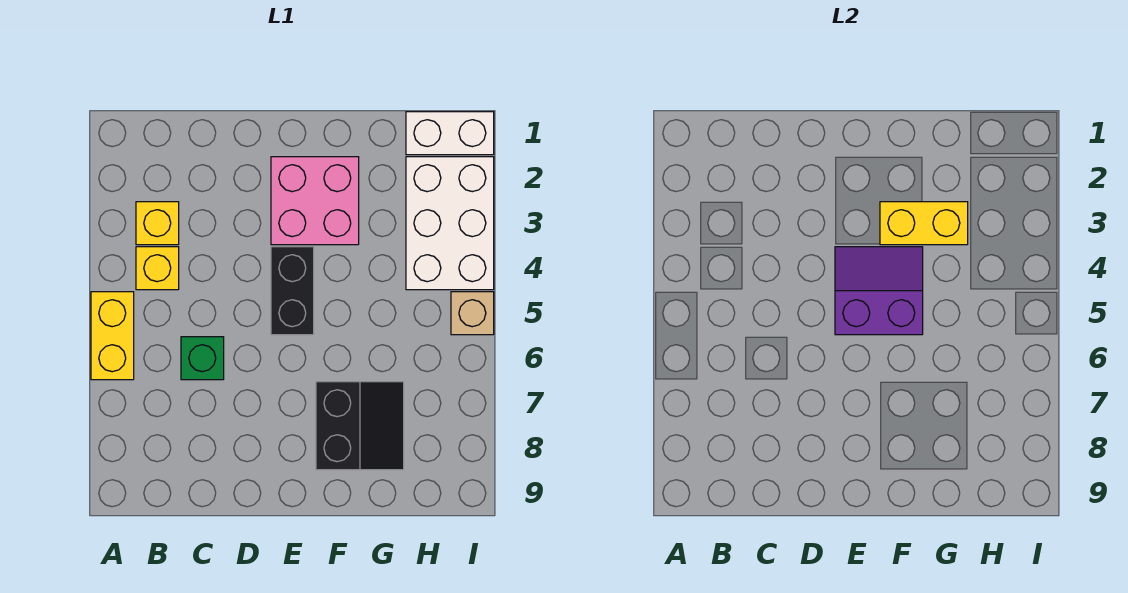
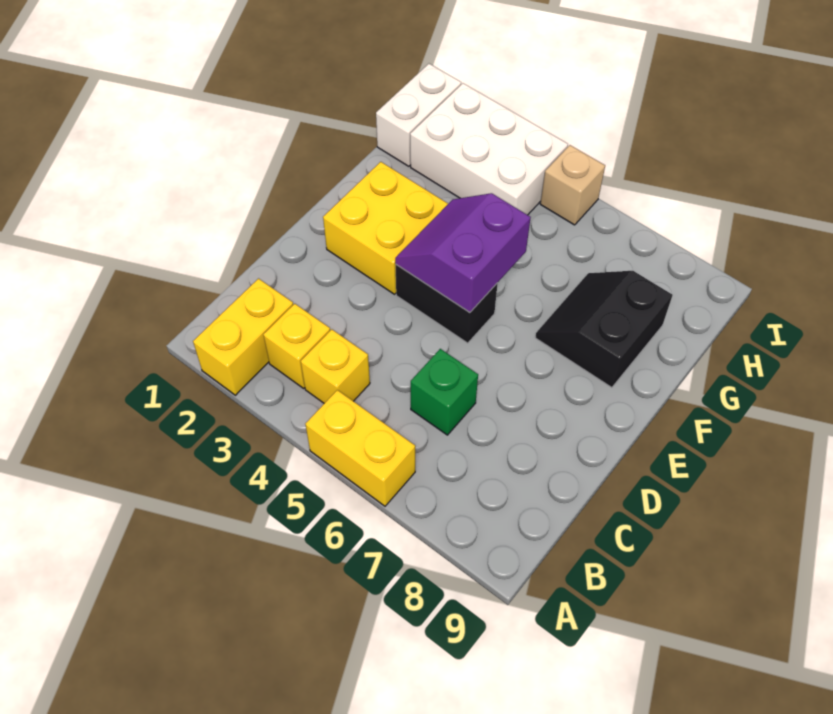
pink brick E2:F3 level 1 -> yellow brick E2:F3 level 1
yellow brick F3:G3 level 2 -> yellow brick A2:B2 level 1
black slope F7:G8 level 1 top F -> black slope F7:G8 level 1 top 8

